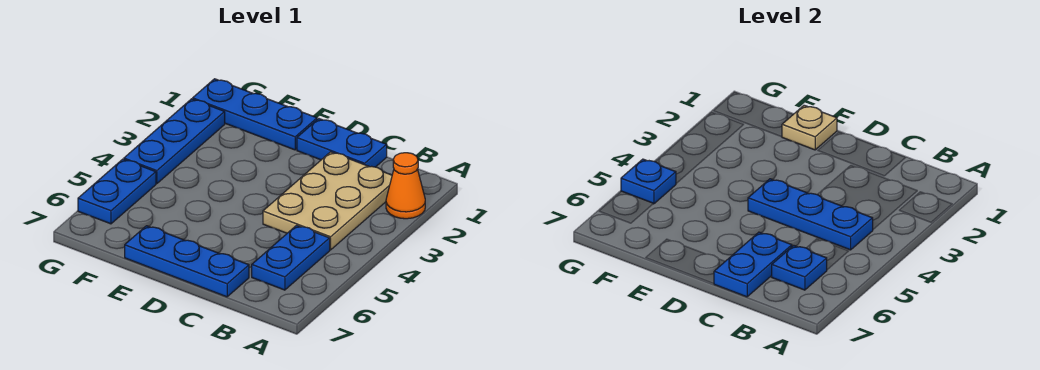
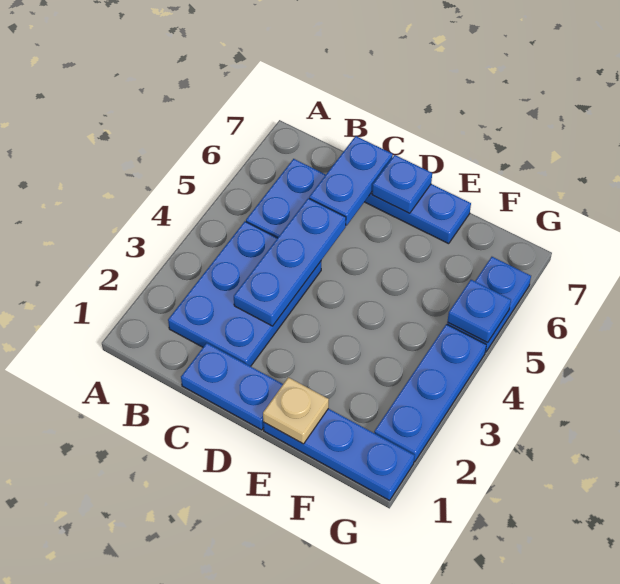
orange cone A2 level 1 -> none
tan plate B2:C4 level 1 -> blue plate B2:C4 level 1
blue plate B4:D4 level 2 -> blue plate C3:C5 level 2
blue plate B6 level 2 -> blue plate D7 level 2

